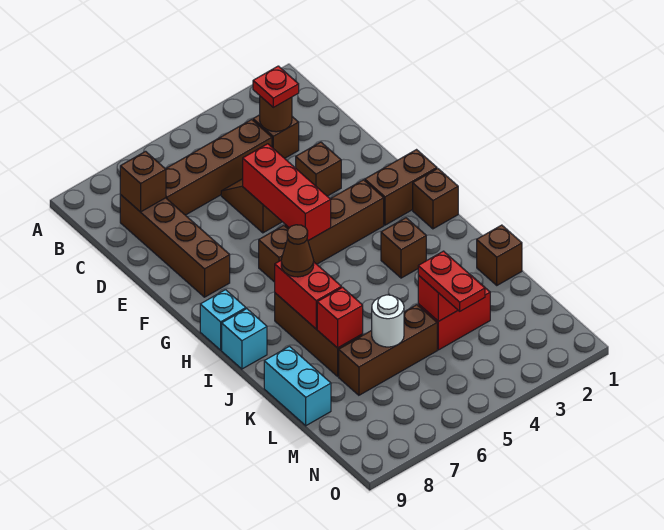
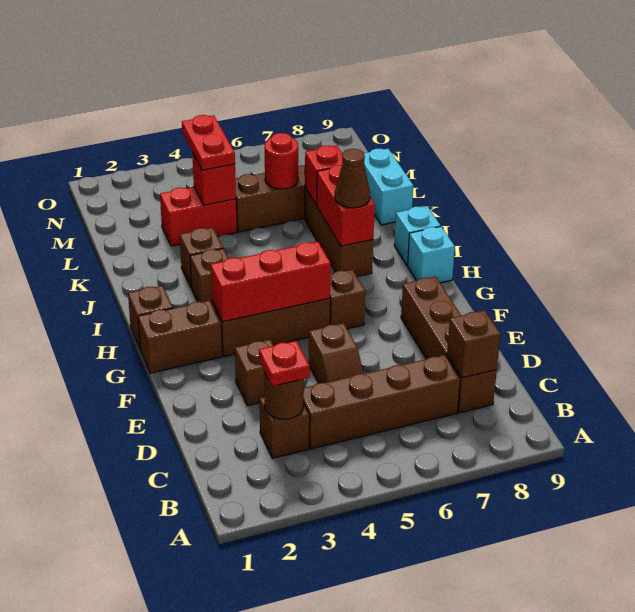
red brick E5:G5 level 2 -> red brick G3:G5 level 2
brown brick K1 level 1 -> brown brick J3 level 1
white round brick L6 level 2 -> red round brick L6 level 2

